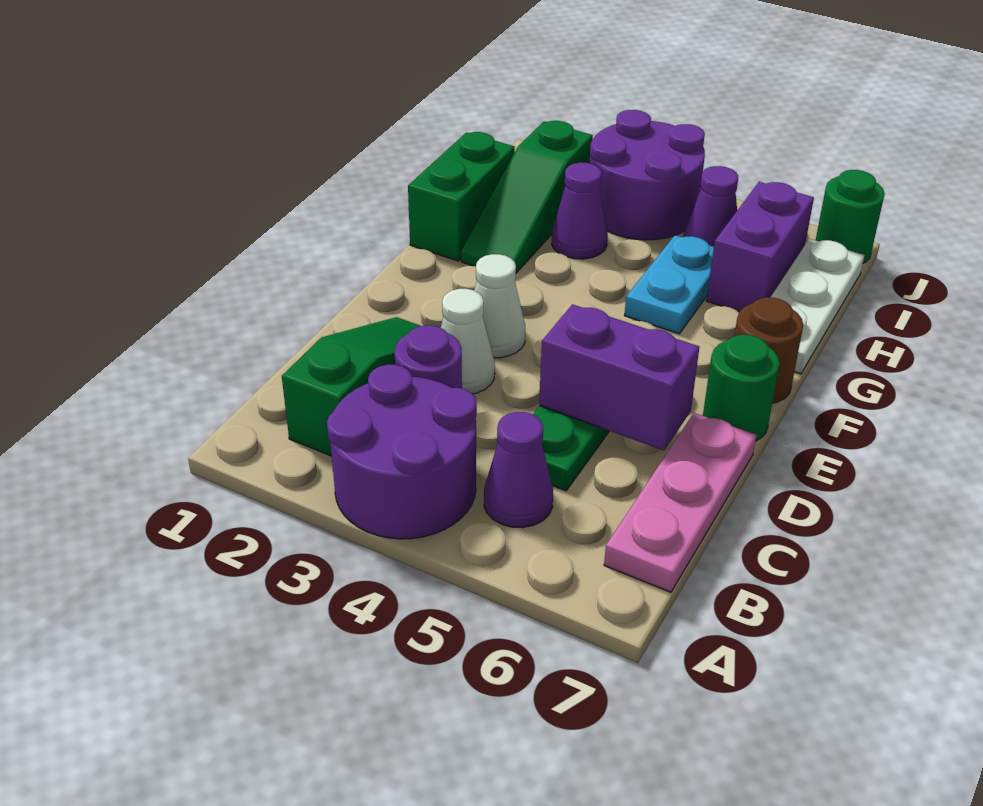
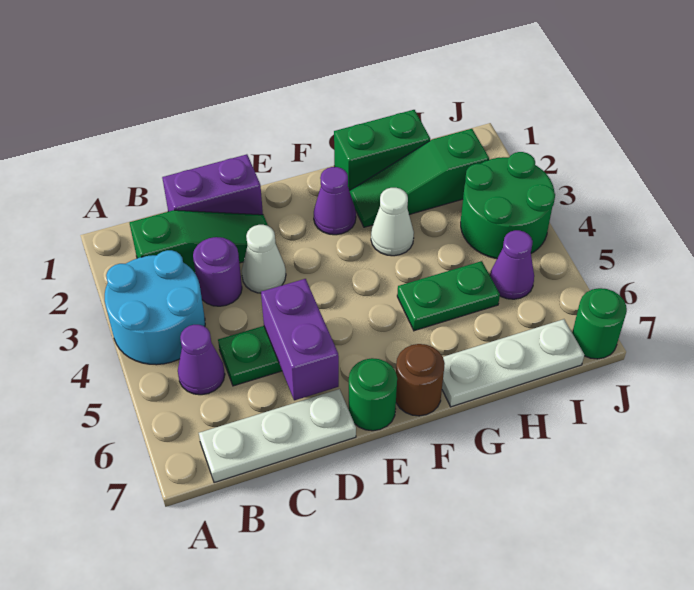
purple round brick A3:B4 level 1 -> cyan round brick A3:B4 level 1
pink plate B7:D7 level 1 -> white plate B7:D7 level 1
white cone E3 level 1 -> white cone G3 level 1
cyan plate G5:H5 level 1 -> green plate G5:H5 level 1
purple cone H3 level 1 -> purple cone F2 level 1
purple brick H6:I6 level 1 -> purple brick C1:D1 level 1
purple round brick I3:J4 level 1 -> green round brick I3:J4 level 1

